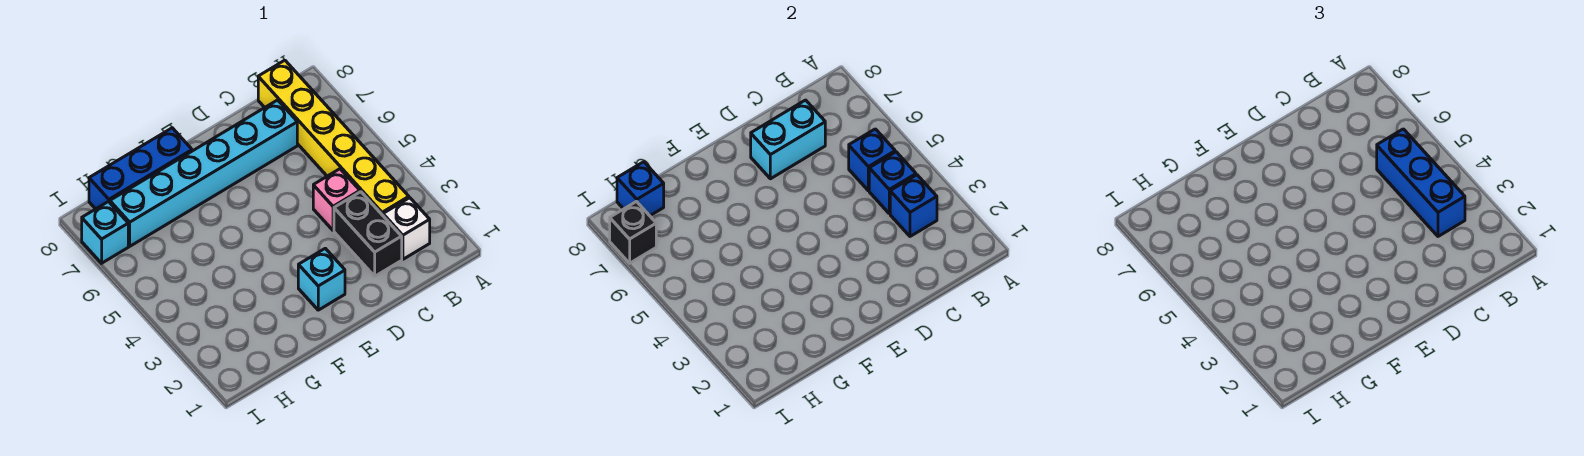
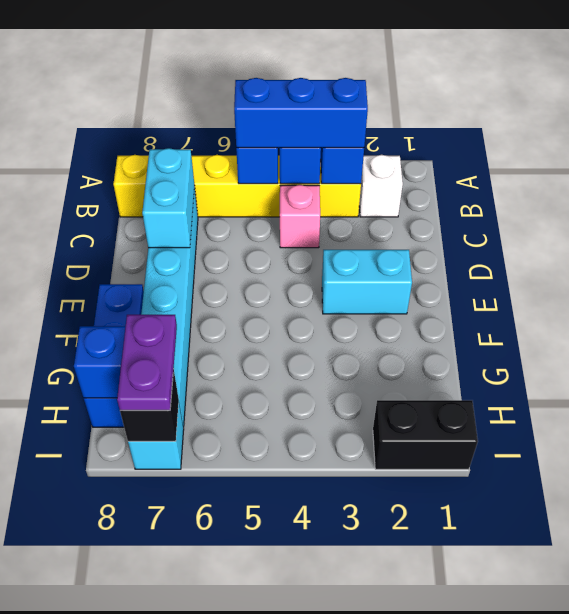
black brick C2:C3 level 1 -> black brick I1:I2 level 1
cyan brick E2 level 1 -> cyan brick E2:E3 level 1
none -> purple plate H7:I7 level 3

